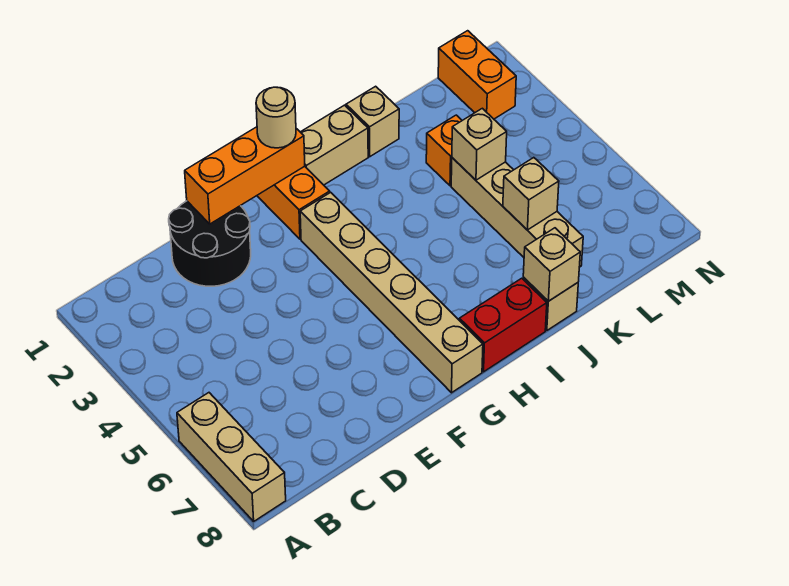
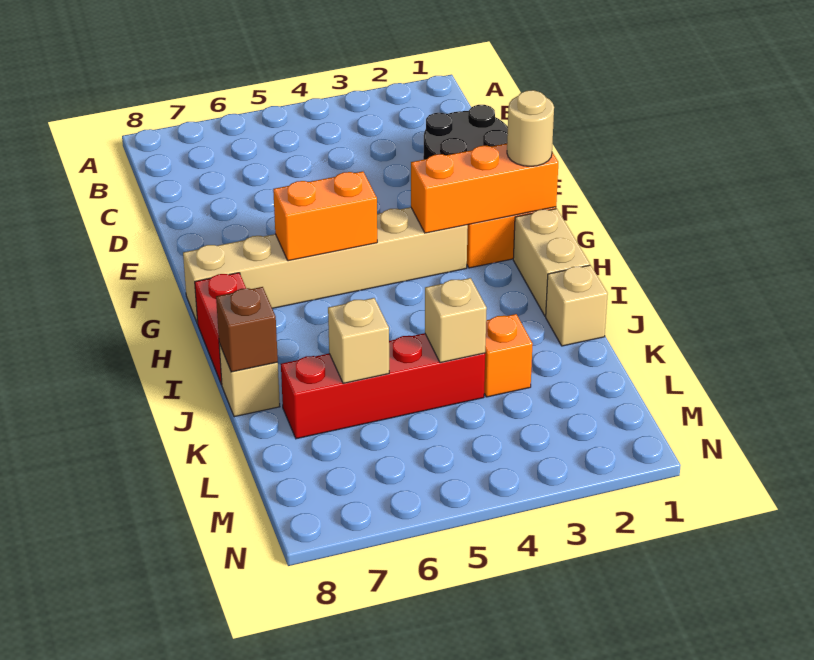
tan brick A6:A8 level 1 -> none
orange brick E1:G1 level 2 -> orange brick G1:G3 level 2
tan brick J8 level 2 -> brown brick J8 level 2
tan brick K4:K7 level 1 -> red brick K4:K7 level 1
orange brick M1:M2 level 1 -> orange brick G5:G6 level 2

